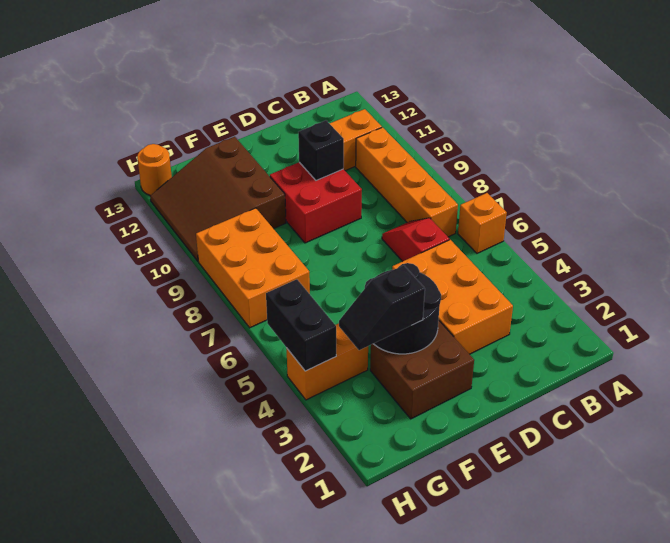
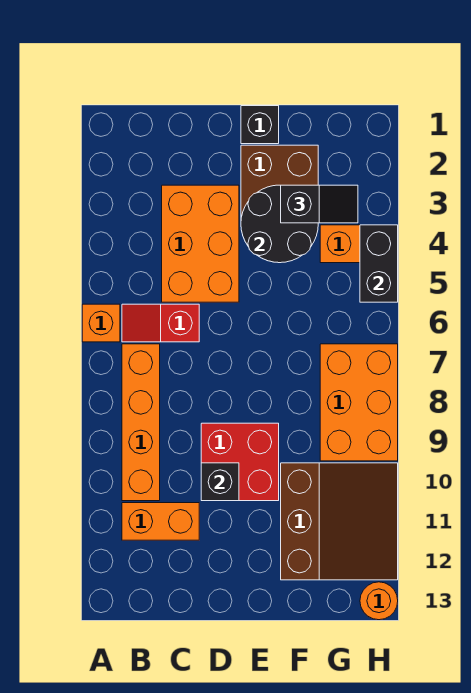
red slope C6:C7 level 1 top 6 -> red slope B6:C6 level 1 top C
none -> black brick E1 level 1

